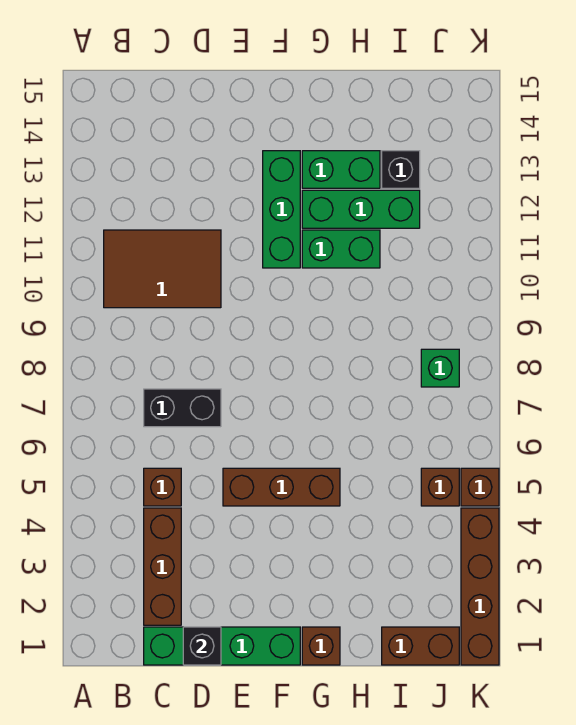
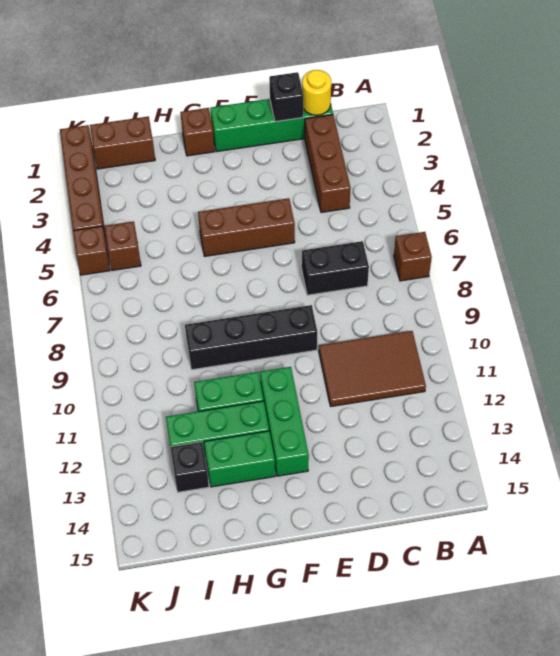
none -> yellow round brick C1 level 2
brown brick C5 level 1 -> brown brick A7 level 1
none -> black brick E9:H9 level 1
green brick J8 level 1 -> none

